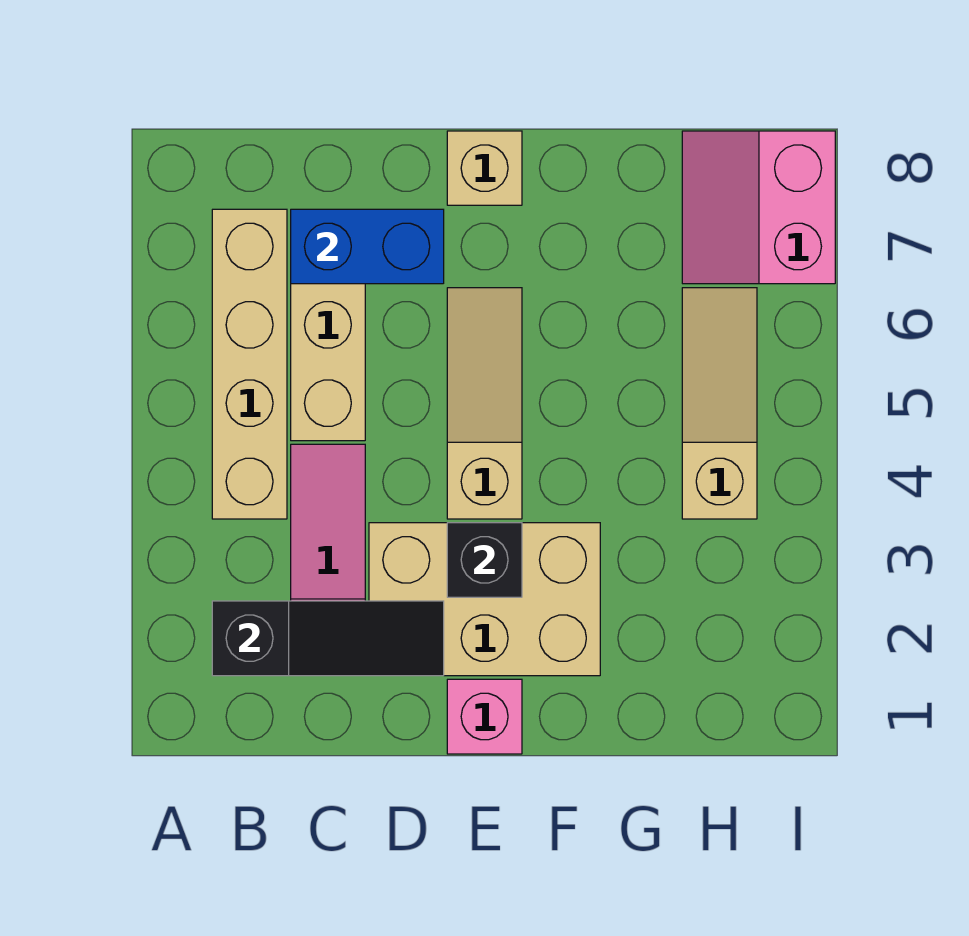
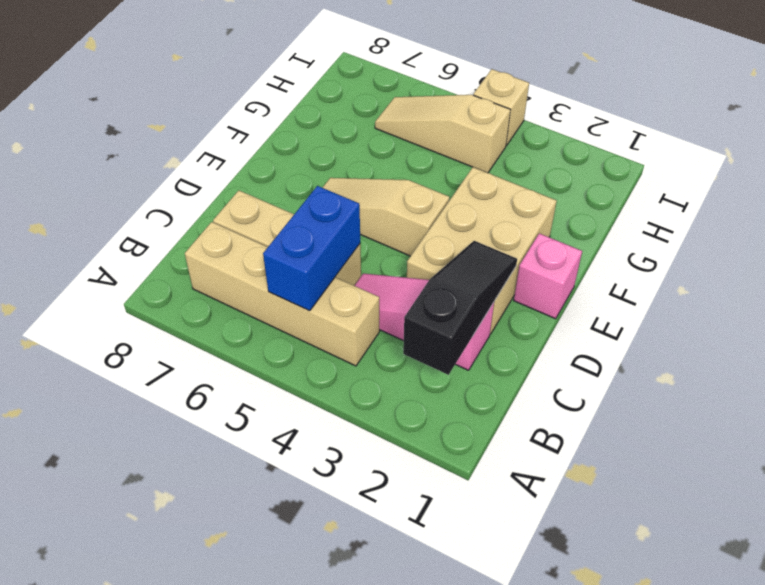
blue brick C7:D7 level 2 -> blue brick B5:C5 level 2
black brick E3 level 2 -> none
tan brick E8 level 1 -> tan brick I4 level 1
pink slope H7:I8 level 1 top I -> none

